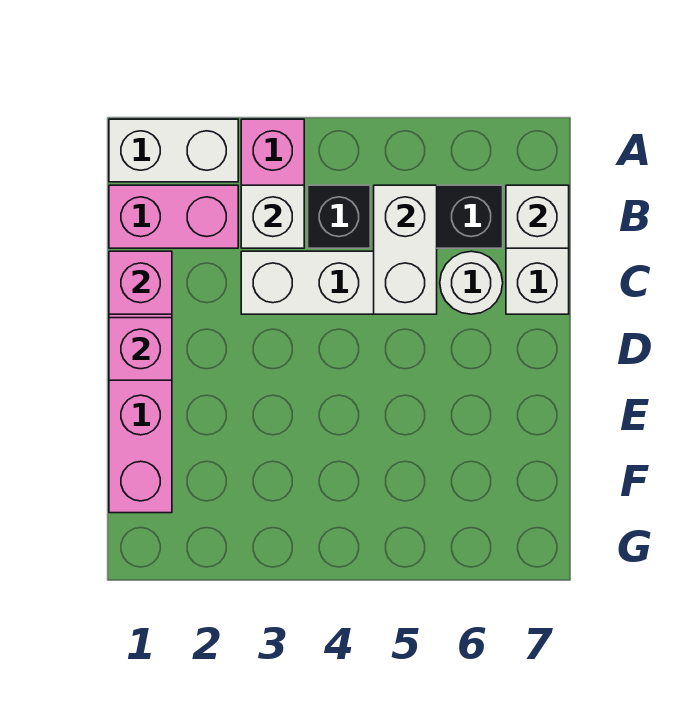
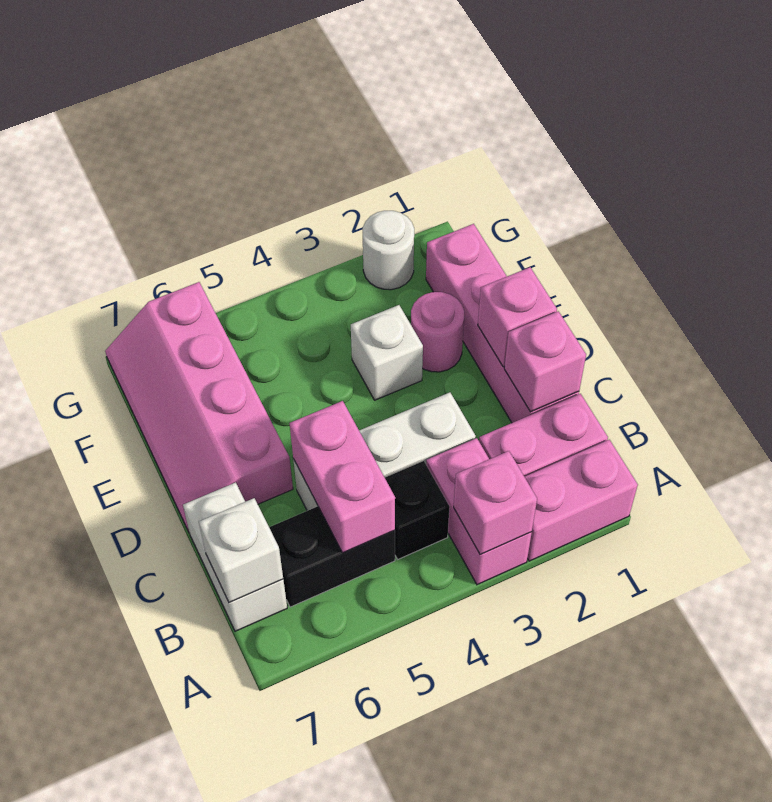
white brick A1:A2 level 1 -> pink brick A1:A2 level 1
none -> pink brick A3 level 2
white brick B3 level 2 -> white brick E3 level 1
white brick B5:C5 level 2 -> pink brick B5:C5 level 2
white round brick C6 level 1 -> white round brick G2 level 1
none -> pink slope D6:G7 level 1 top 6
none -> pink round brick E2 level 1

